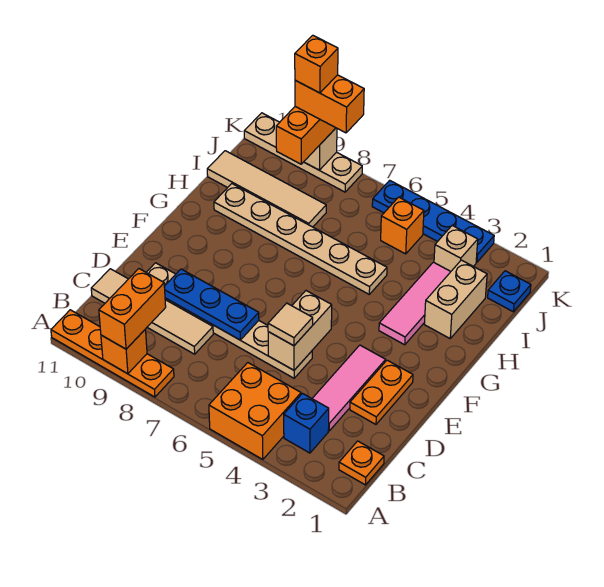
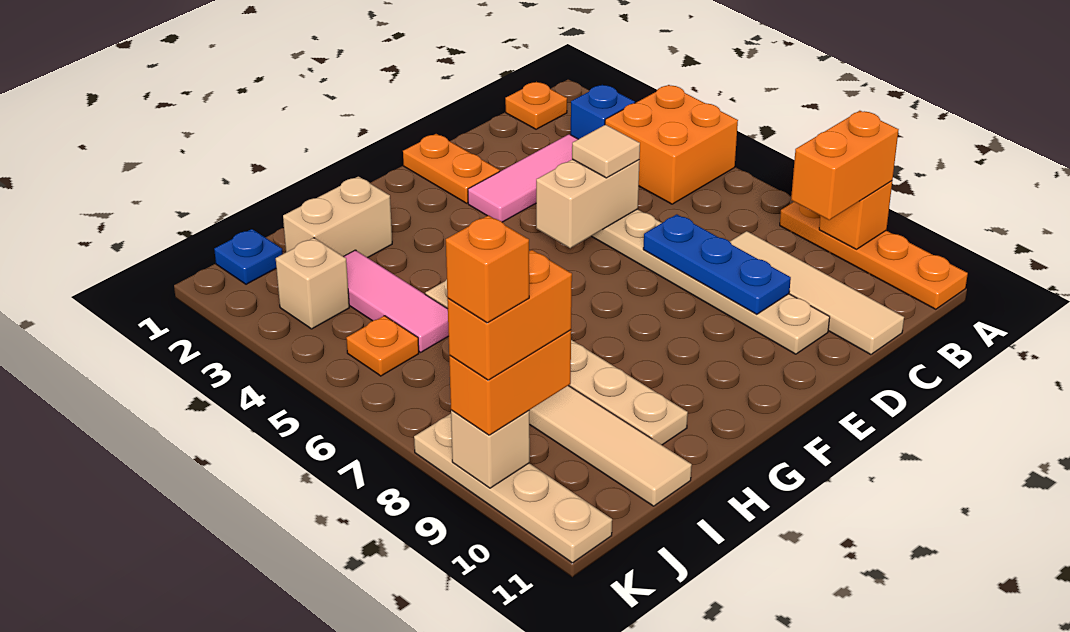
orange plate D2:E2 level 1 -> orange plate E1:E2 level 1
pink tile G3:I3 level 1 -> pink tile I3:I5 level 1
orange brick J5 level 1 -> orange plate J5 level 1
blue plate K3:K6 level 1 -> none
orange brick K8:K9 level 4 -> orange brick J9:K9 level 4

